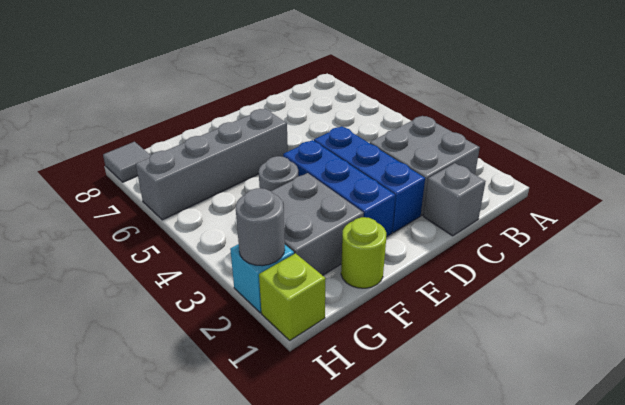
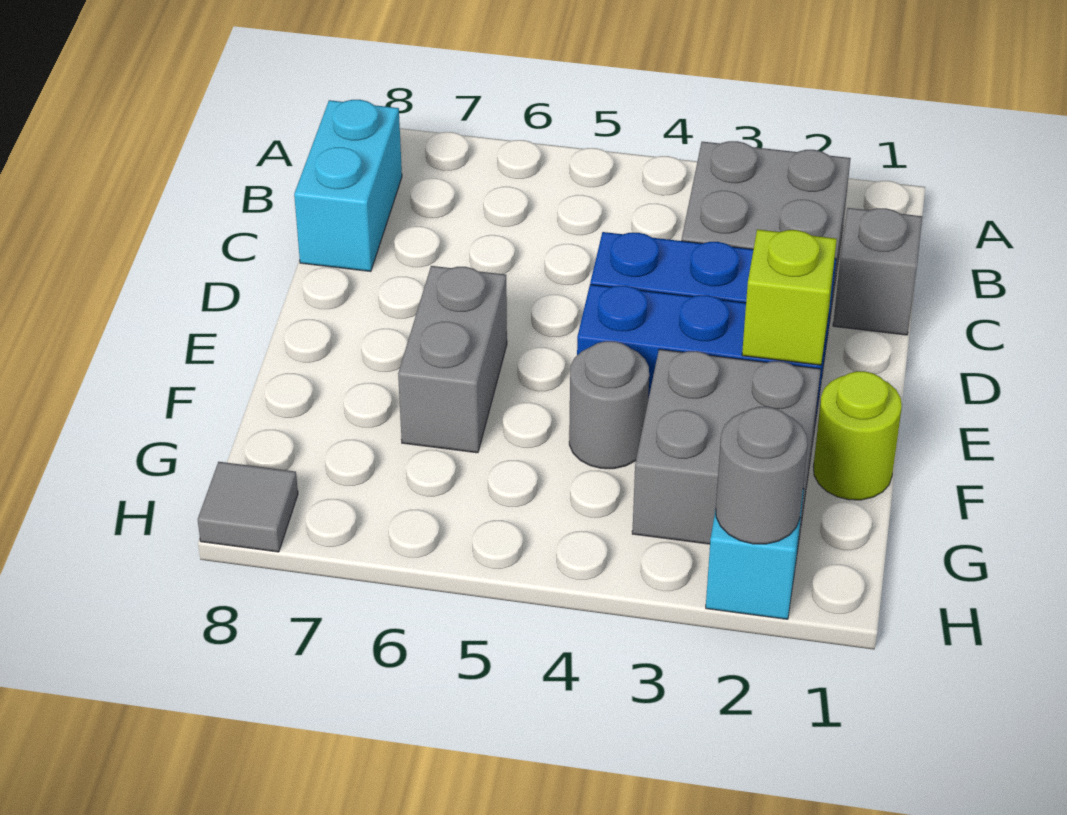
none -> cyan brick B8:C8 level 1
grey brick E6:H6 level 1 -> grey brick E6:F6 level 1
lime brick H1 level 1 -> lime brick E2 level 2

